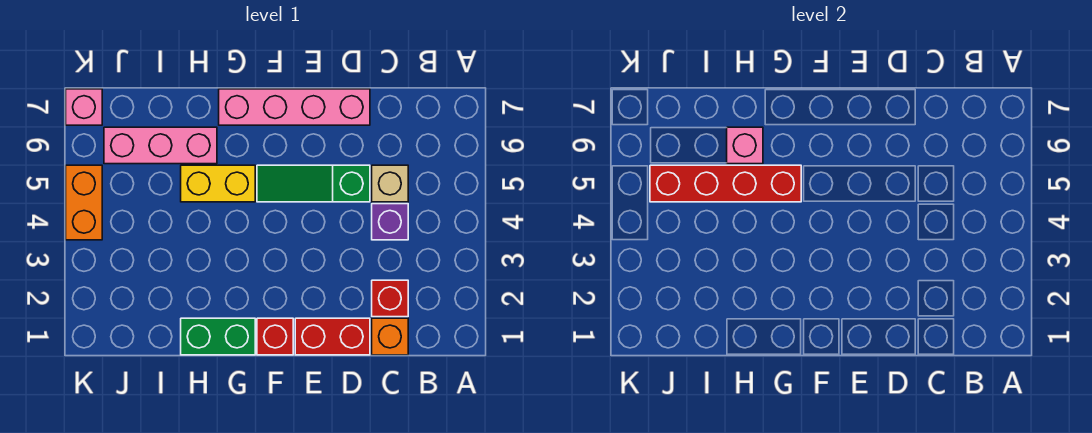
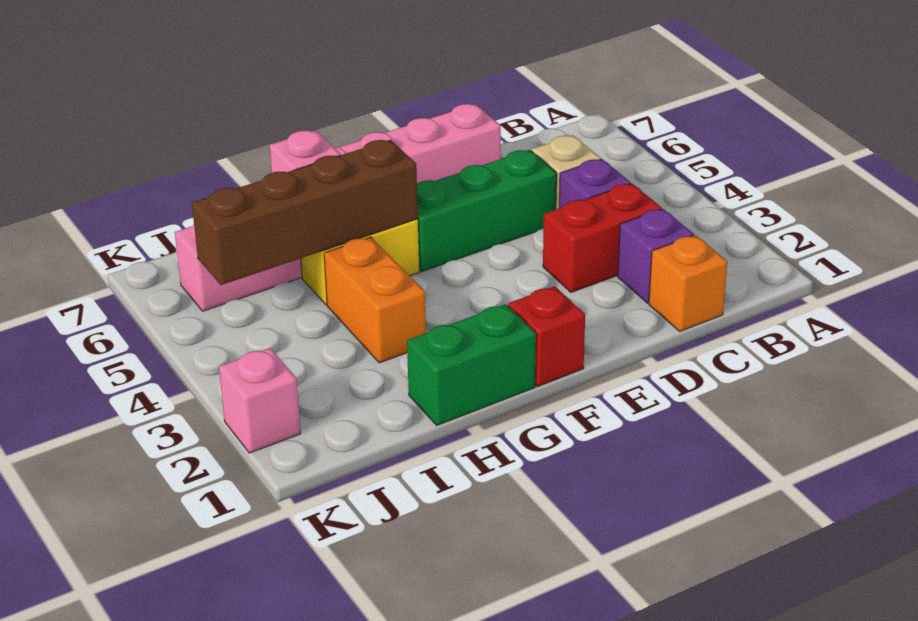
red brick C2 level 1 -> purple brick C2 level 1
red brick D1:E1 level 1 -> red brick C3:D3 level 1
green slope D5:F5 level 1 top D -> green brick D5:F5 level 1
red brick G5:J5 level 2 -> brown brick G5:J5 level 2
orange brick K4:K5 level 1 -> orange brick H3:H4 level 1
pink brick K7 level 1 -> pink brick K2 level 1

